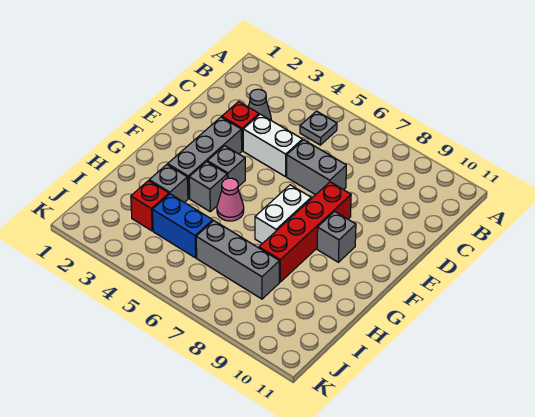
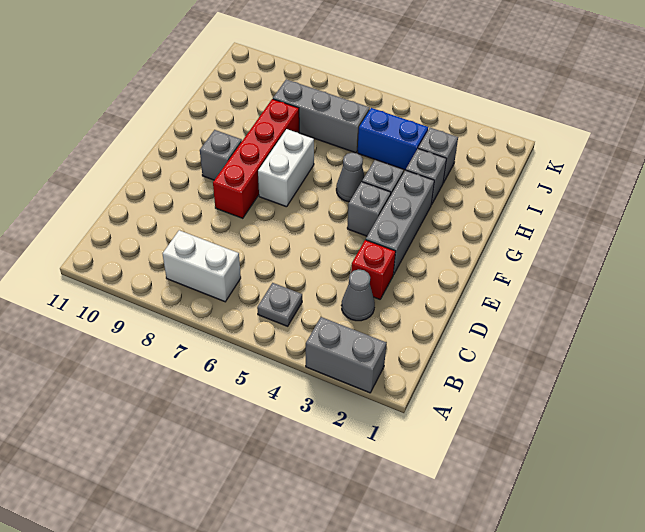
white brick D4:D5 level 1 -> white brick B7:B8 level 1
grey brick D6:D7 level 1 -> grey brick A2:A3 level 1
pink cone G5 level 1 -> grey cone G5 level 1
red brick I3 level 1 -> grey brick I3 level 1

